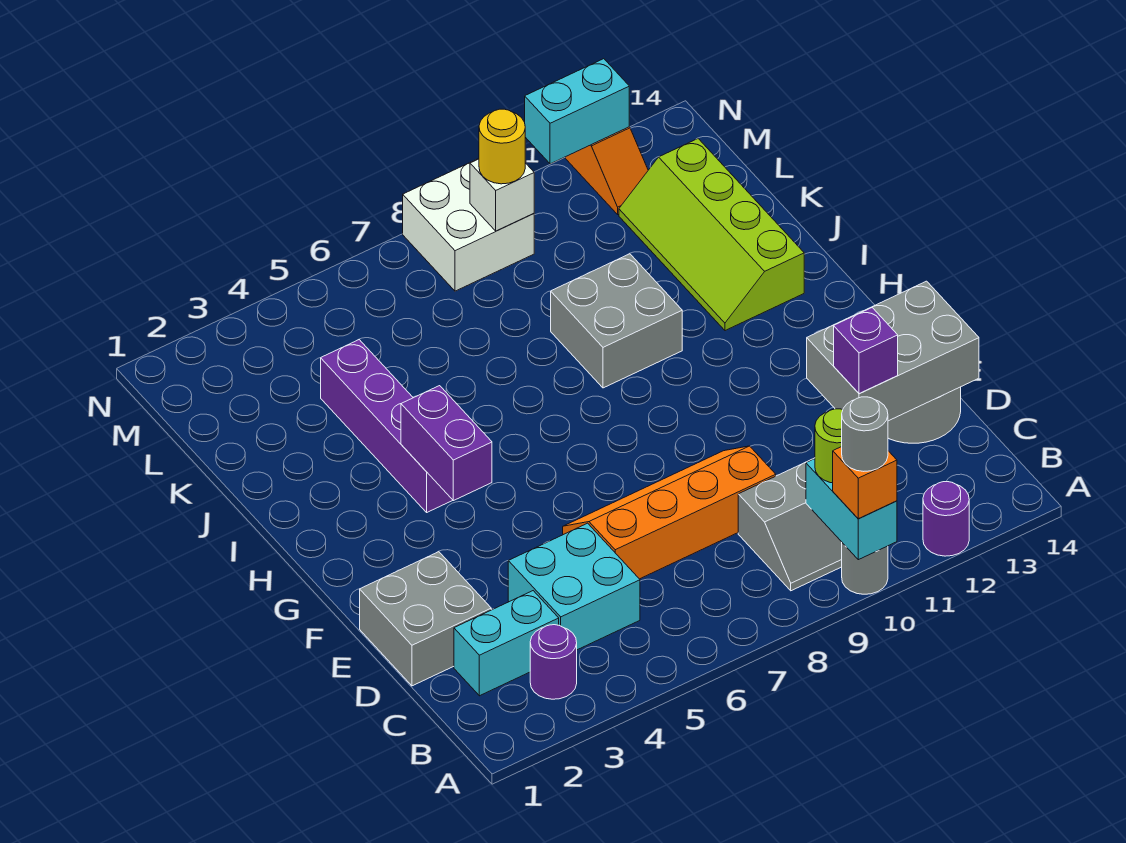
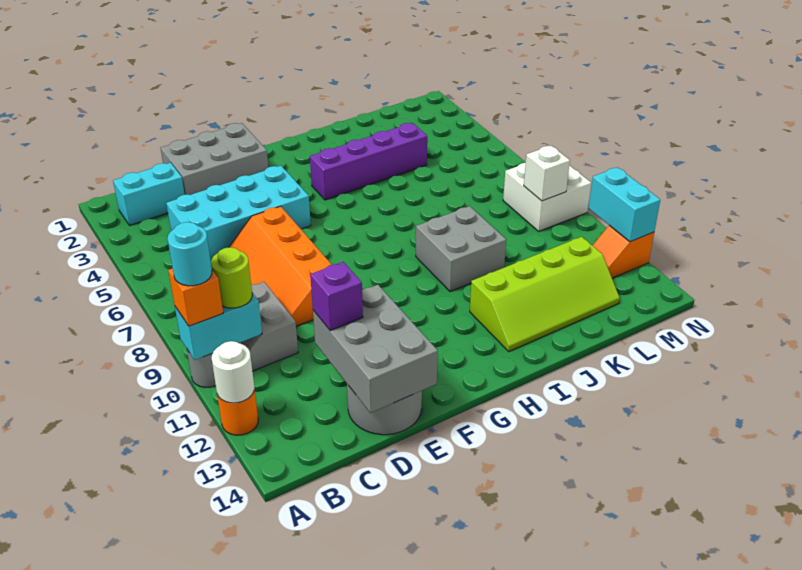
grey round brick A10 level 4 -> cyan round brick A10 level 4
purple round brick A12 level 1 -> orange round brick A12 level 1
none -> white round brick A12 level 2
purple round brick B3 level 1 -> none
cyan brick C2:C3 level 1 -> cyan brick B2:C2 level 1
cyan brick C4:D5 level 1 -> cyan brick C4:F5 level 1
grey brick D1:E2 level 1 -> grey brick D1:F2 level 1
orange slope D6:E9 level 1 top D -> orange slope D6:E9 level 1 top E
purple brick G4:H4 level 2 -> none
lime slope I12:L13 level 1 top 13 -> lime slope I12:L13 level 1 top 12
yellow round brick M9 level 3 -> none

